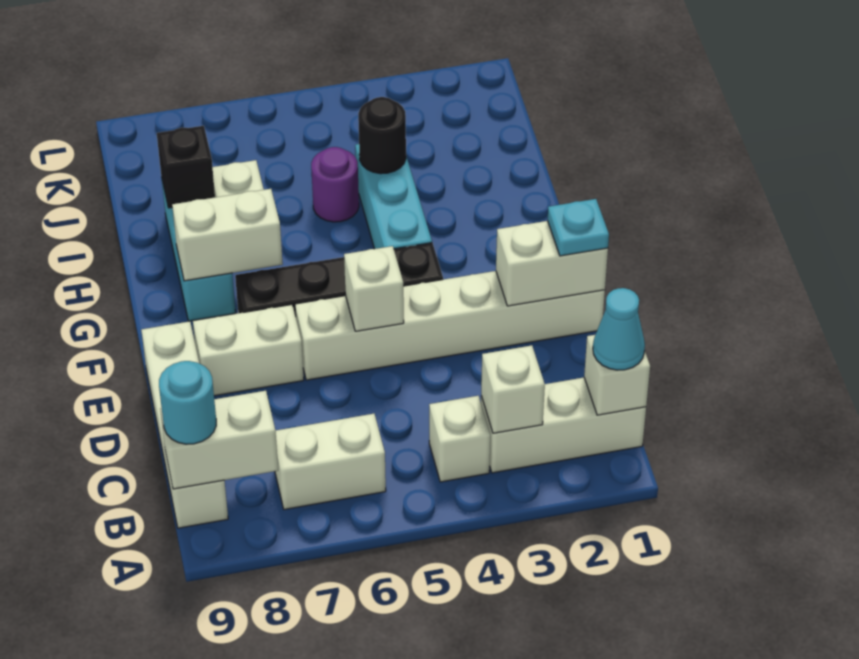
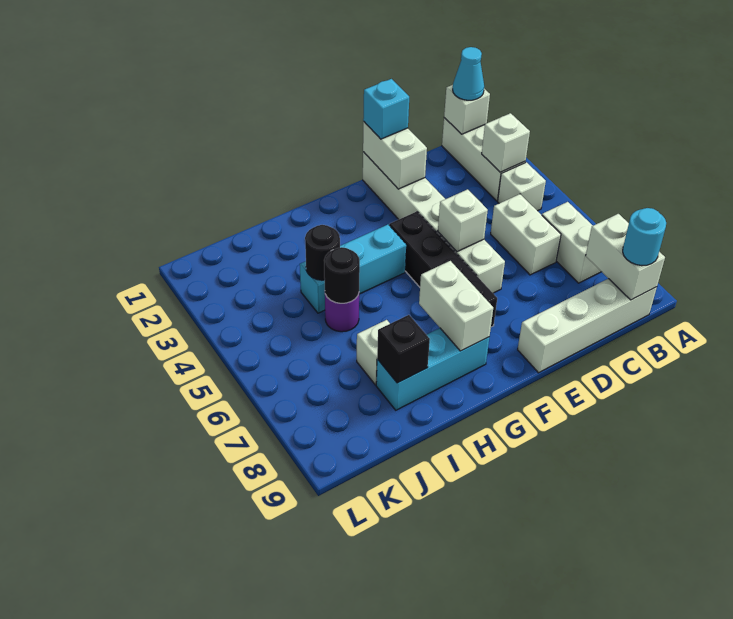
cyan plate E1 level 3 -> cyan brick E1 level 3
white brick E7:E8 level 1 -> white brick C5:C6 level 1
none -> black round brick I5 level 2

